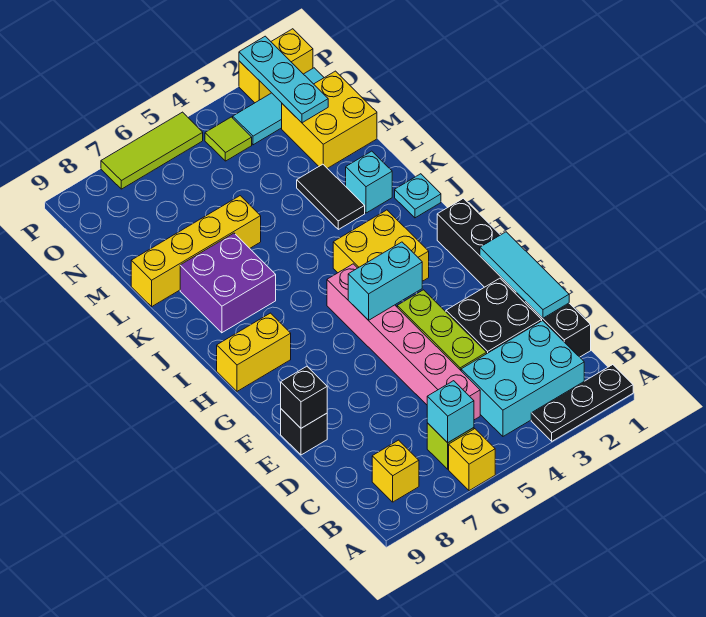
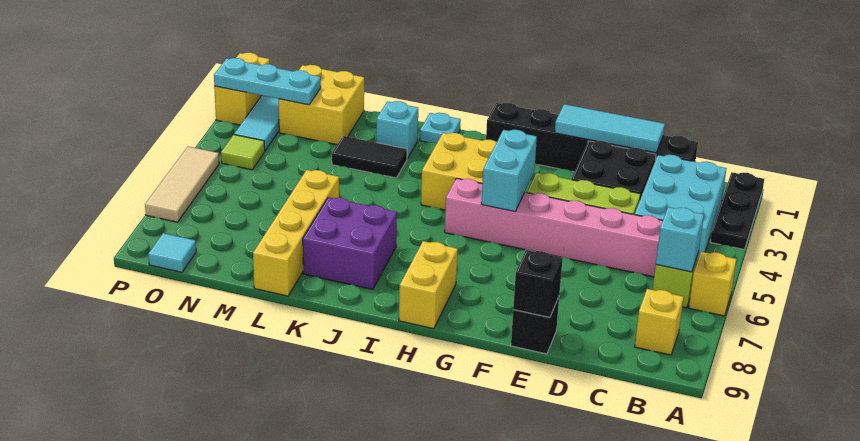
none -> cyan tile O9 level 1
lime tile P5:P7 level 1 -> tan tile P5:P7 level 1

